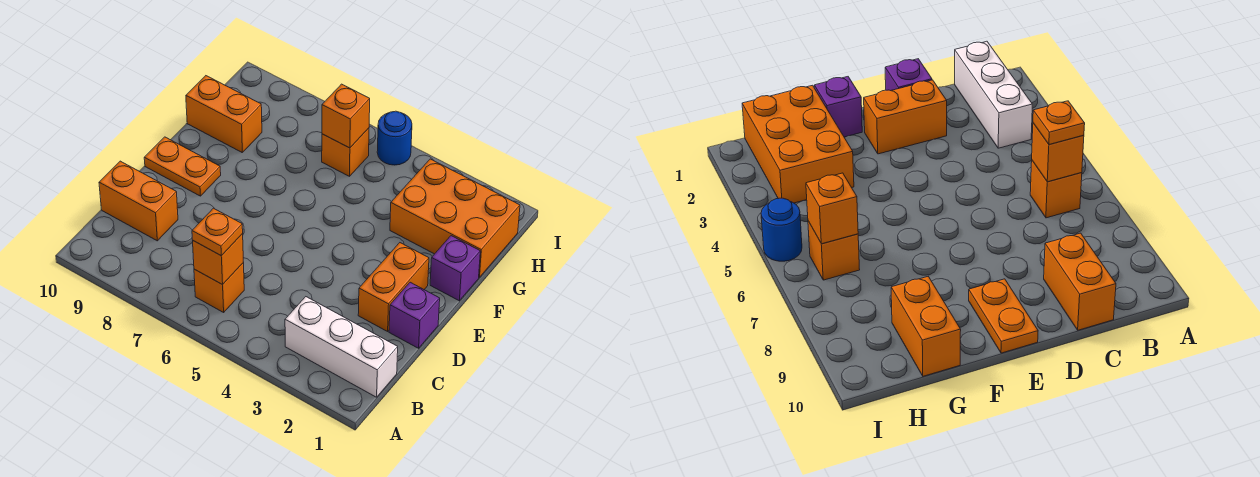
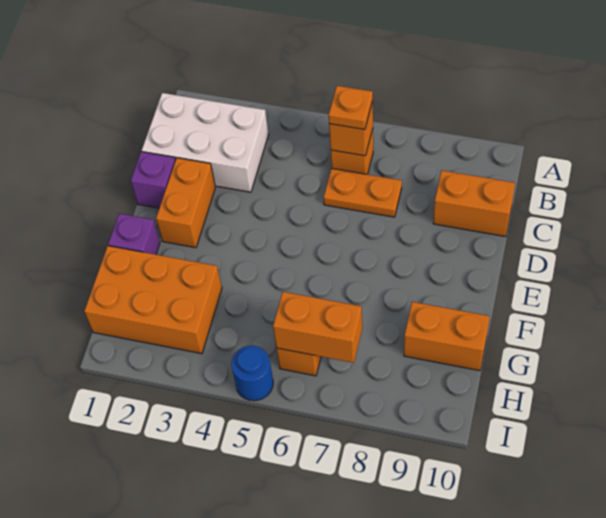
white brick B1:B3 level 1 -> white brick B1:C3 level 1
orange plate E9:E10 level 1 -> orange plate C6:C7 level 1
orange brick H6 level 2 -> orange brick H6:H7 level 2

